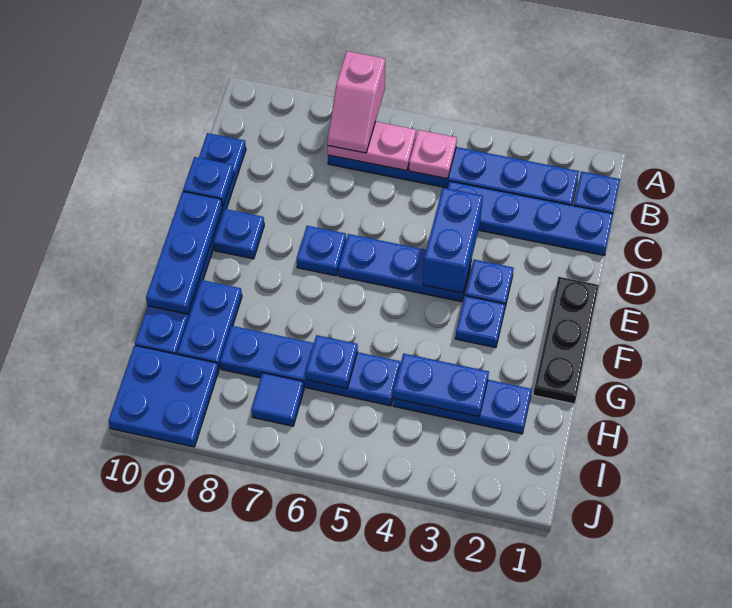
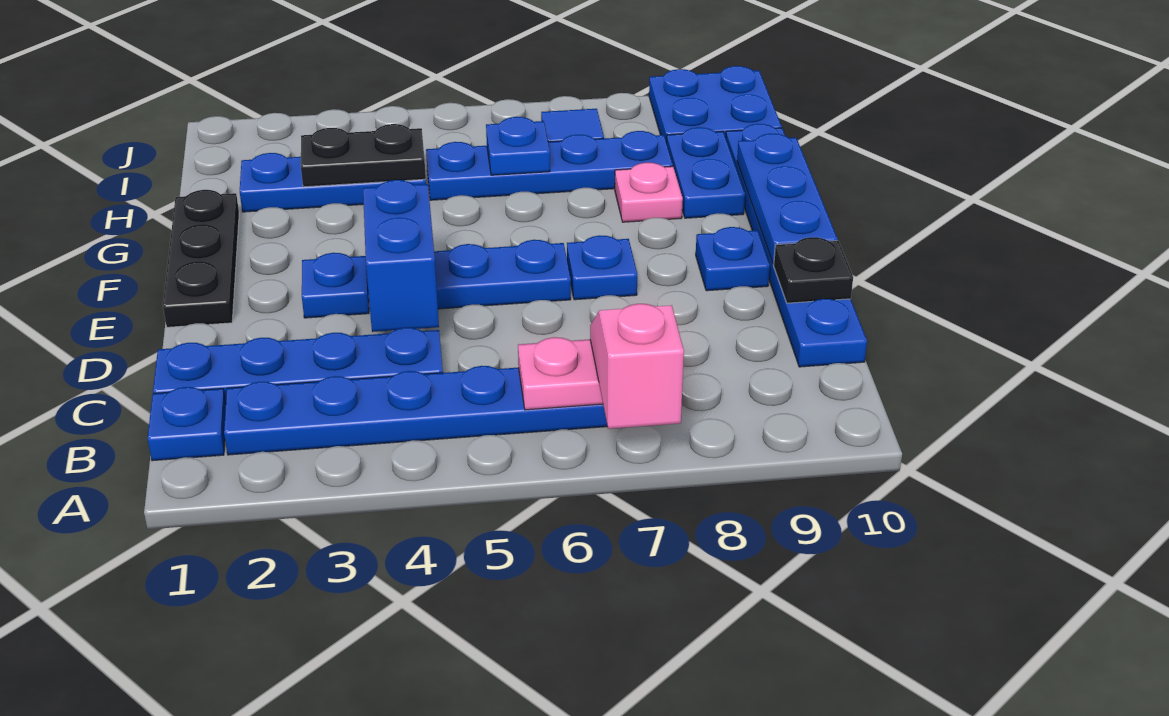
pink plate B5 level 2 -> pink plate G8 level 1
blue plate D10 level 2 -> black plate D10 level 2
blue plate F3 level 1 -> none
blue plate H3:H4 level 2 -> black plate H3:H4 level 2

